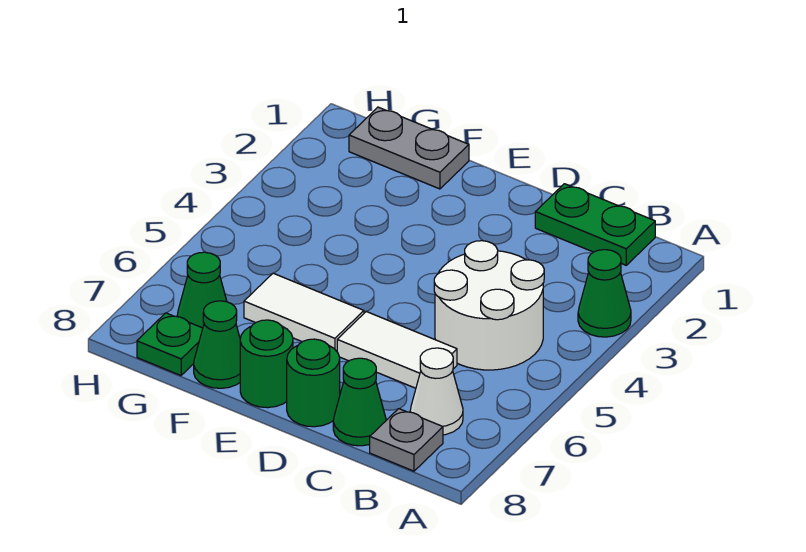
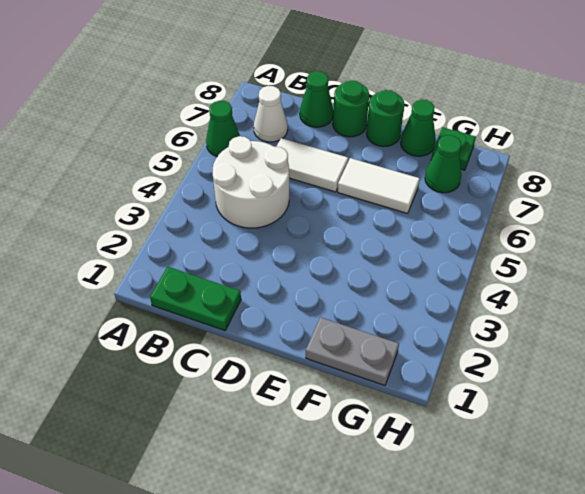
green cone A3 level 1 -> green cone A6 level 1
grey plate B8 level 1 -> none

